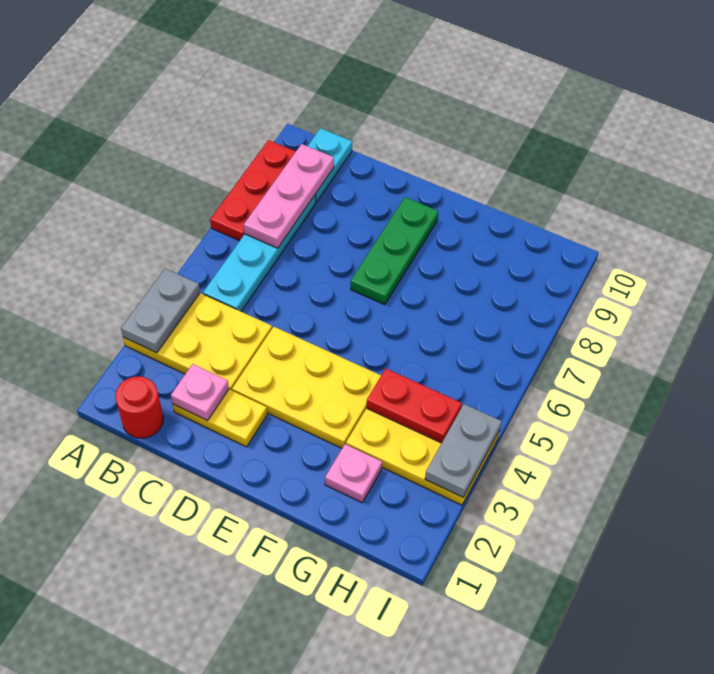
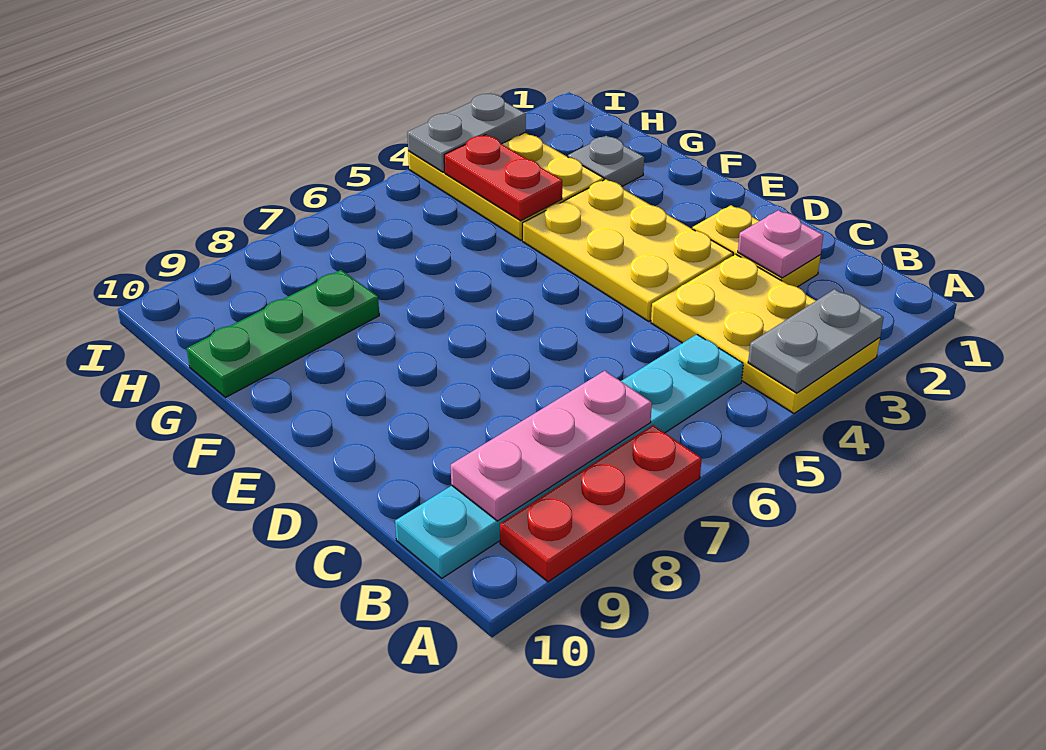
red round brick B1 level 1 -> none
green plate E7:E9 level 1 -> green plate G8:G10 level 1
pink plate G2 level 1 -> grey plate G2 level 1

